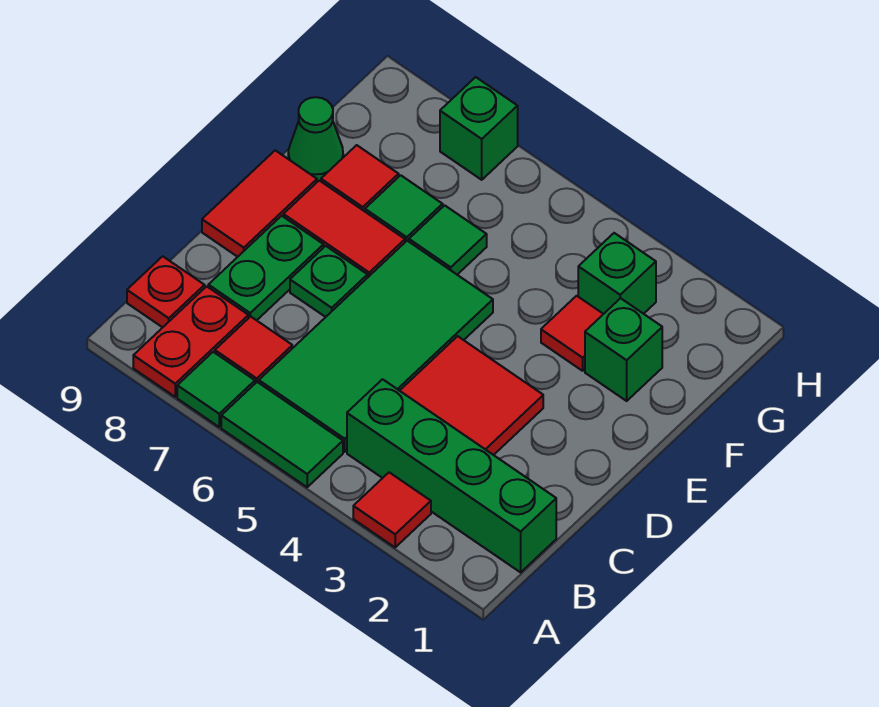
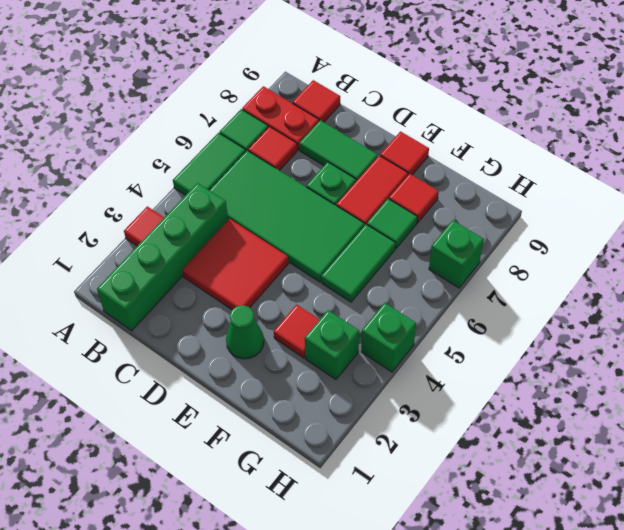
red plate B9 level 1 -> red tile B9 level 1
green plate C8:D8 level 1 -> green tile C8:D8 level 1
red tile D9:E9 level 1 -> red tile E9 level 1
green brick F2 level 1 -> green brick H4 level 1
green tile F6 level 1 -> green tile F5:F6 level 1
green cone F9 level 1 -> green cone E2 level 1

